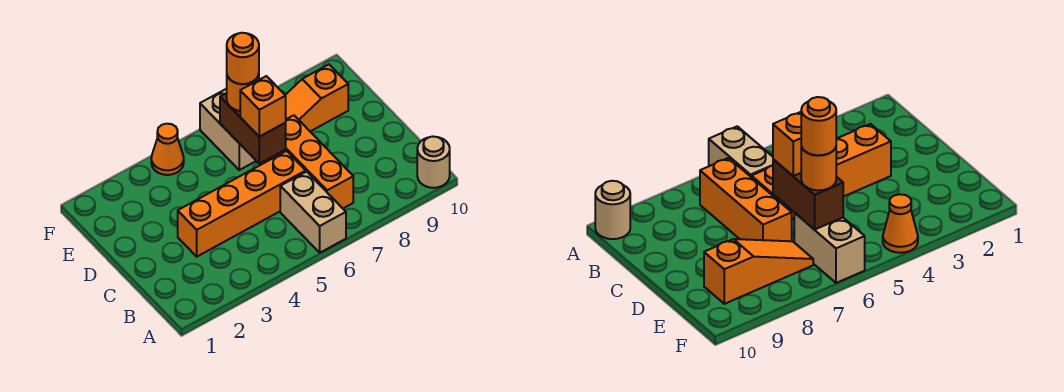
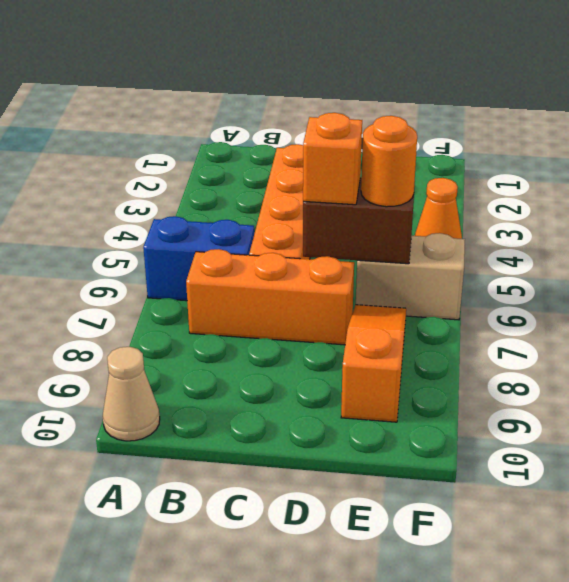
tan brick A6:B6 level 1 -> blue brick A6:B6 level 1
tan round brick A10 level 1 -> tan cone A10 level 1
orange round brick E6 level 4 -> none

